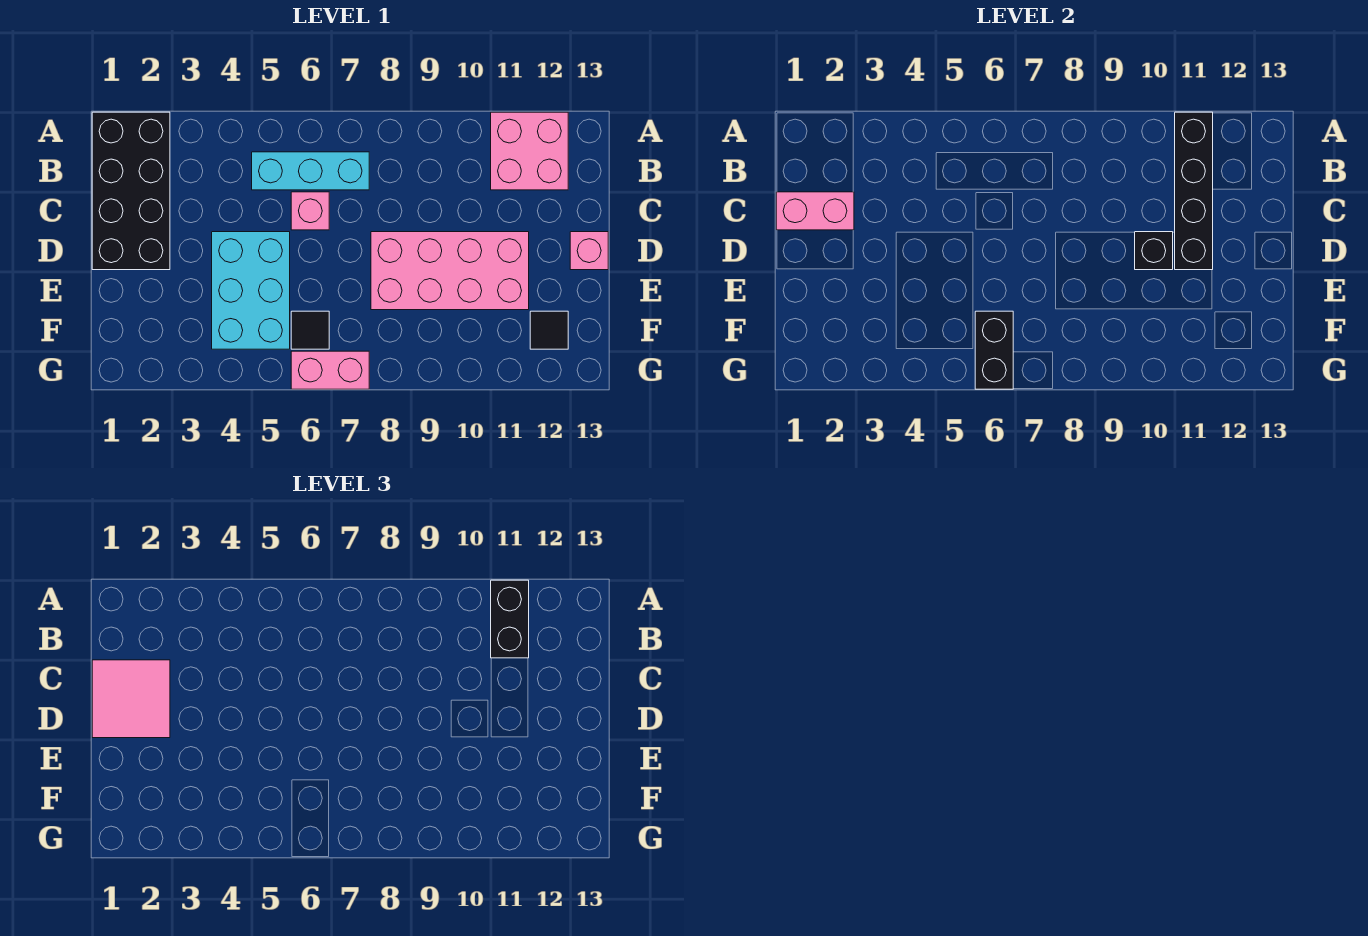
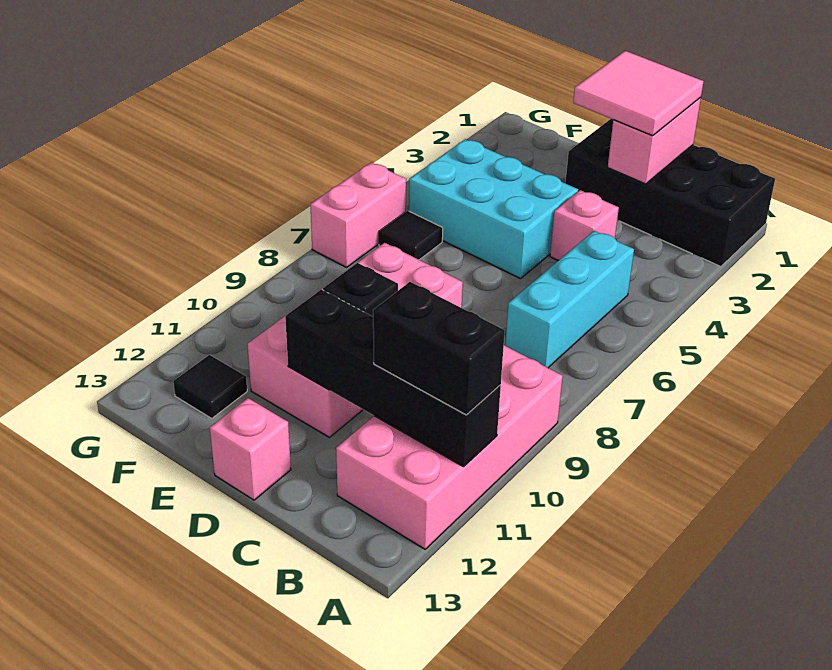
pink brick A11:B12 level 1 -> pink brick A9:B12 level 1
pink brick C6 level 1 -> pink brick C4 level 1
black brick F6:G6 level 2 -> none

